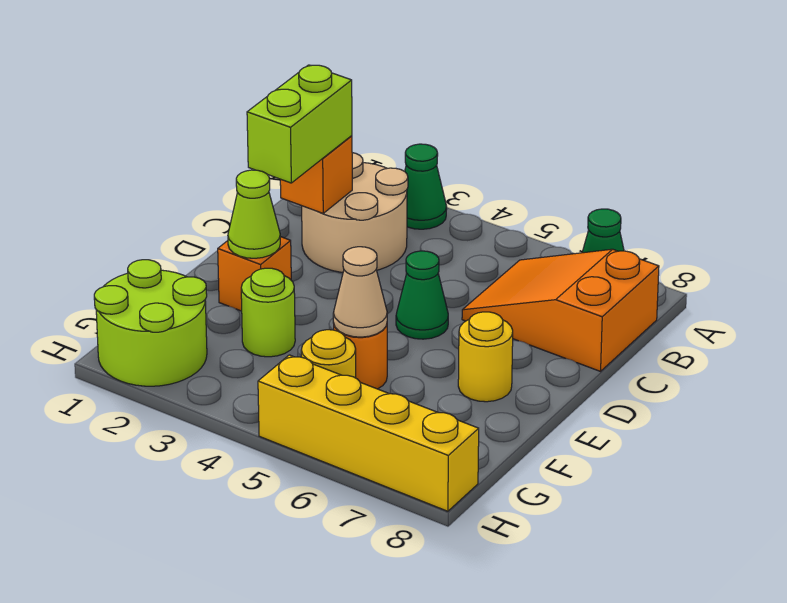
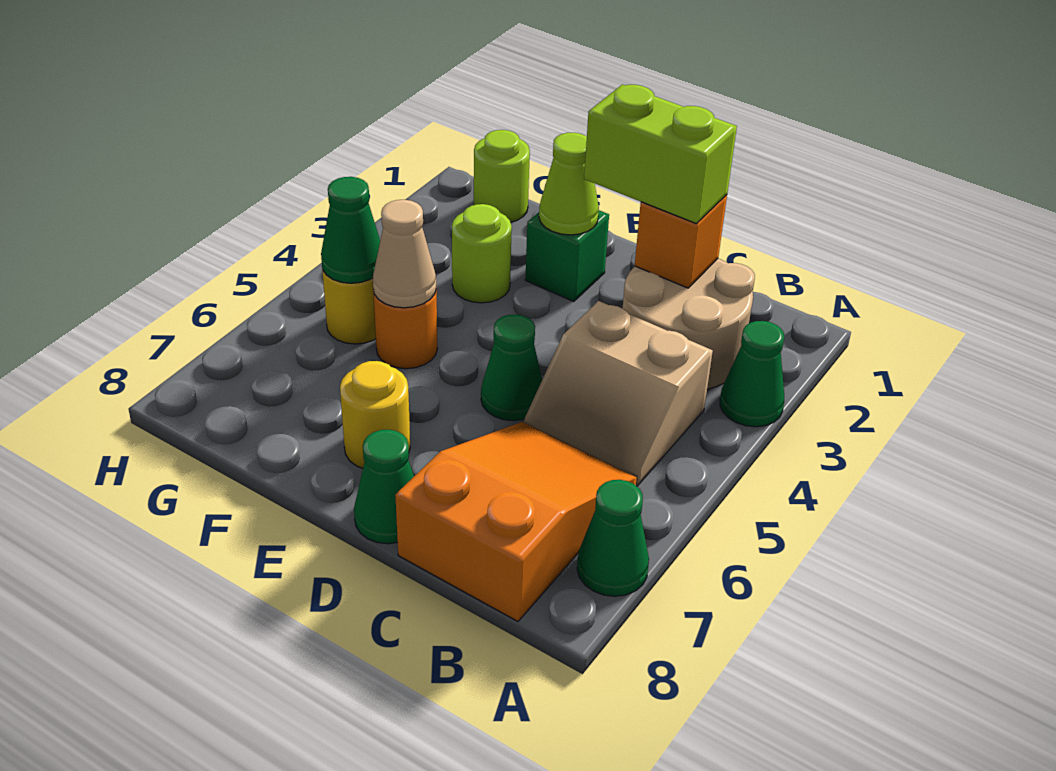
none -> tan slope B4:C5 level 1 top 4
none -> green cone D8 level 1
orange brick E2 level 1 -> green brick E2 level 1
lime round brick G1:H2 level 1 -> lime round brick G1 level 1
none -> green cone G5 level 2
yellow brick H5:H8 level 1 -> none

